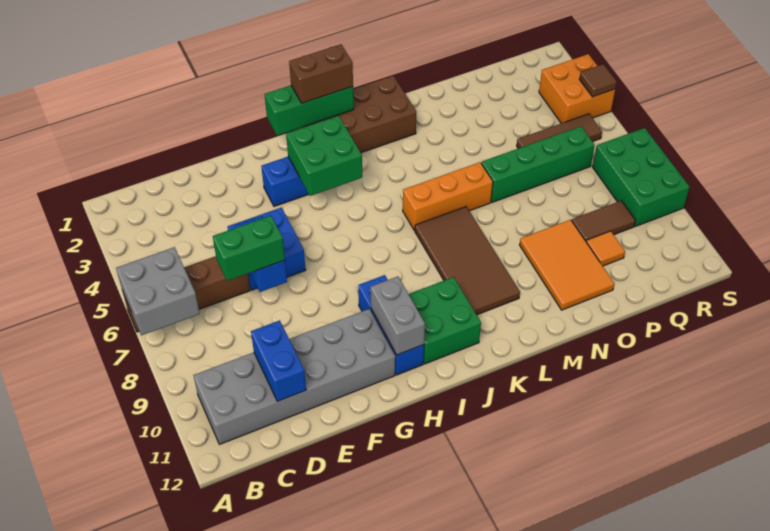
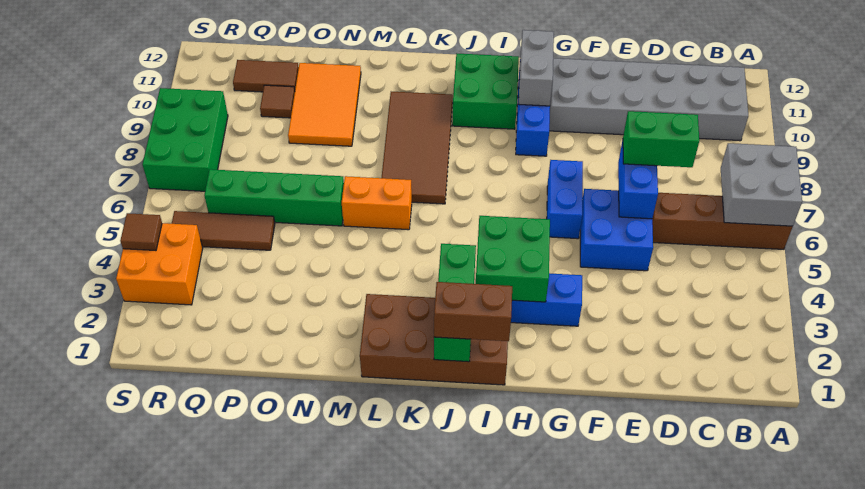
blue brick D10:D11 level 2 -> blue brick G6:G7 level 1
green brick H1:J1 level 2 -> green brick J1:J3 level 2
orange brick K6:M6 level 1 -> orange brick L6:M6 level 1
brown tile P9:Q9 level 1 -> brown tile P11:Q11 level 1
orange tile P10 level 1 -> brown tile P10 level 1

